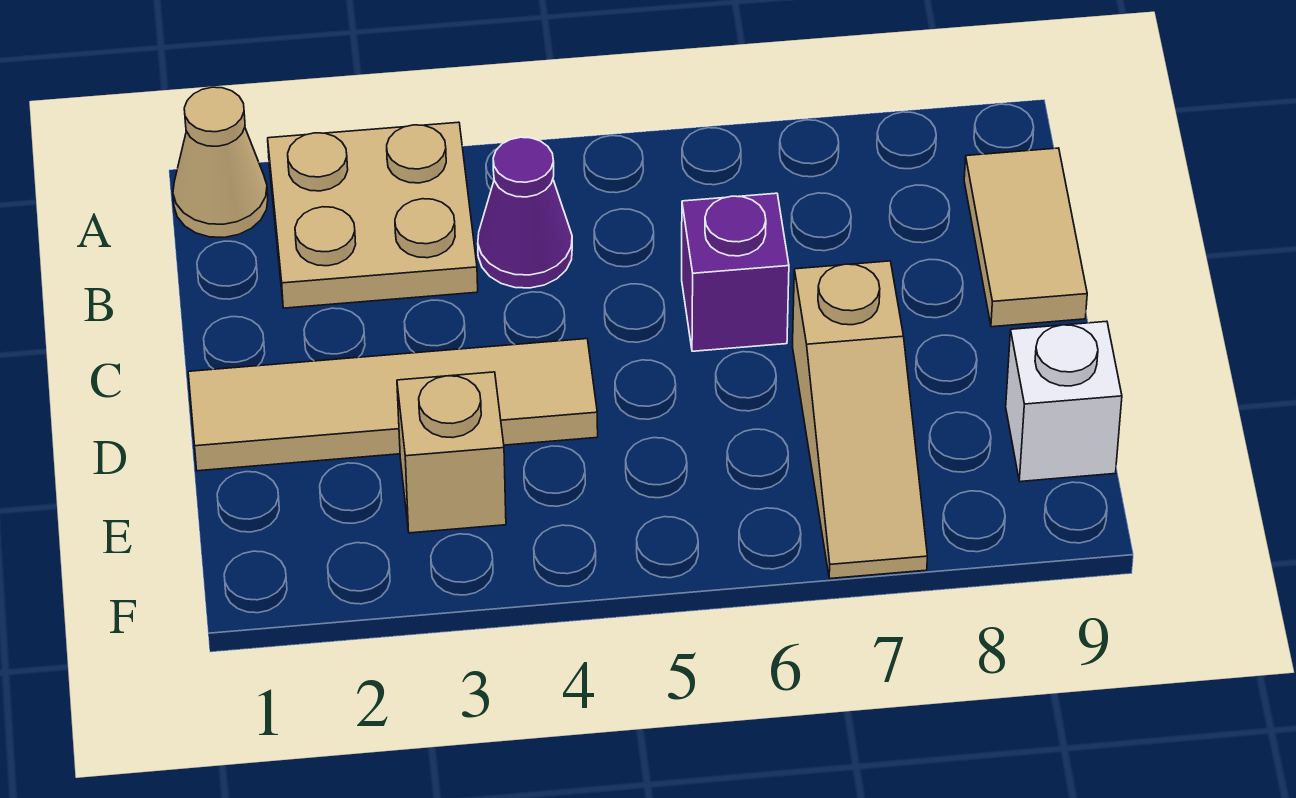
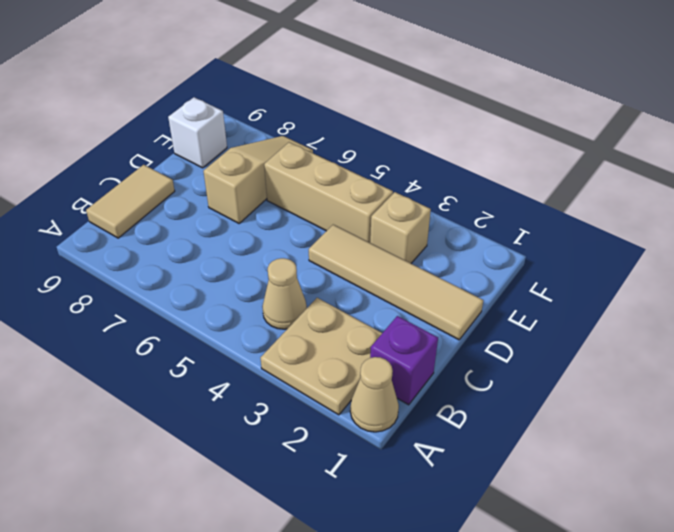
purple cone B4 level 1 -> tan cone B4 level 1
purple brick C6 level 1 -> purple brick B1 level 1
none -> tan brick E4:E6 level 1

